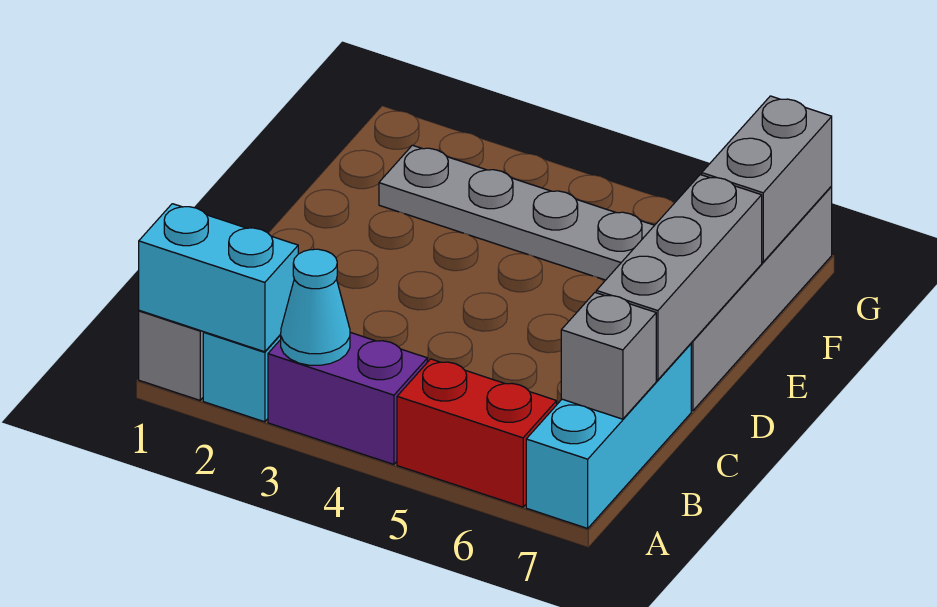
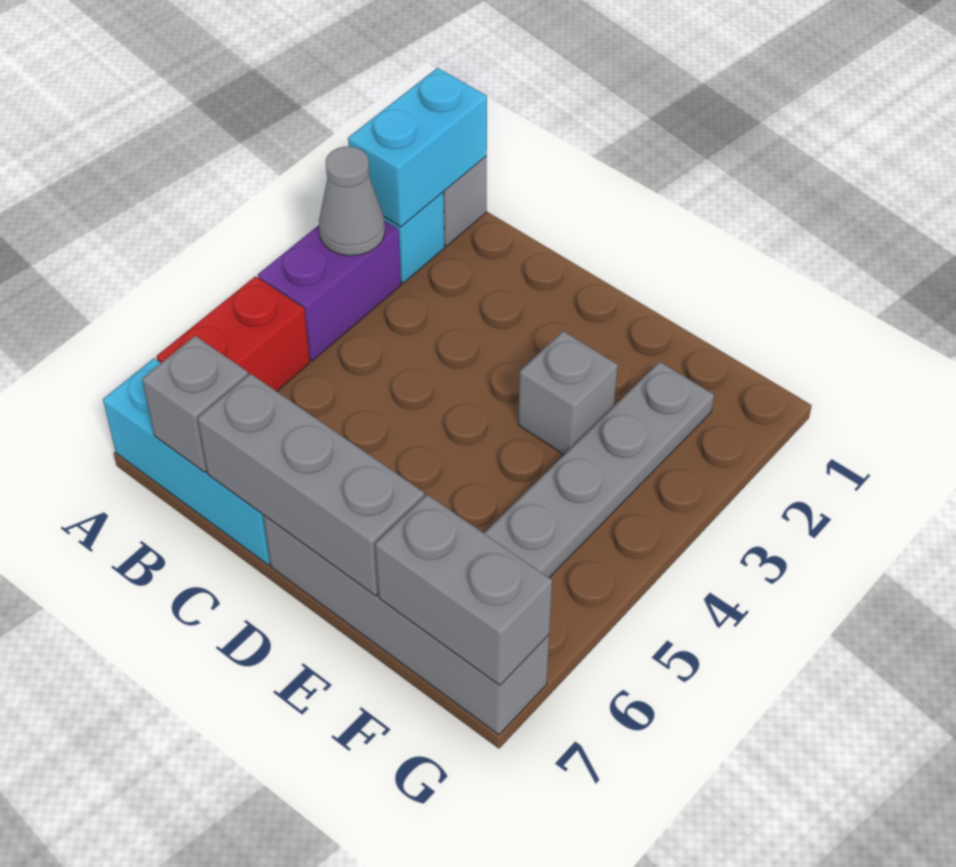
cyan cone A3 level 2 -> grey cone A3 level 2
none -> grey brick E3 level 1

